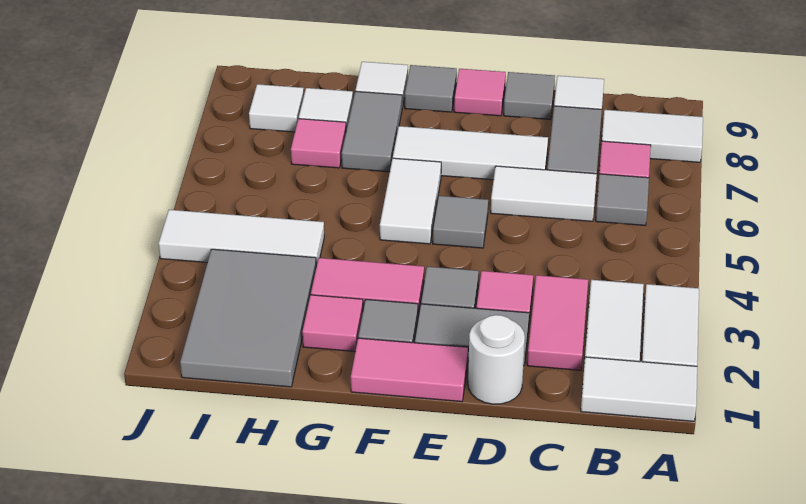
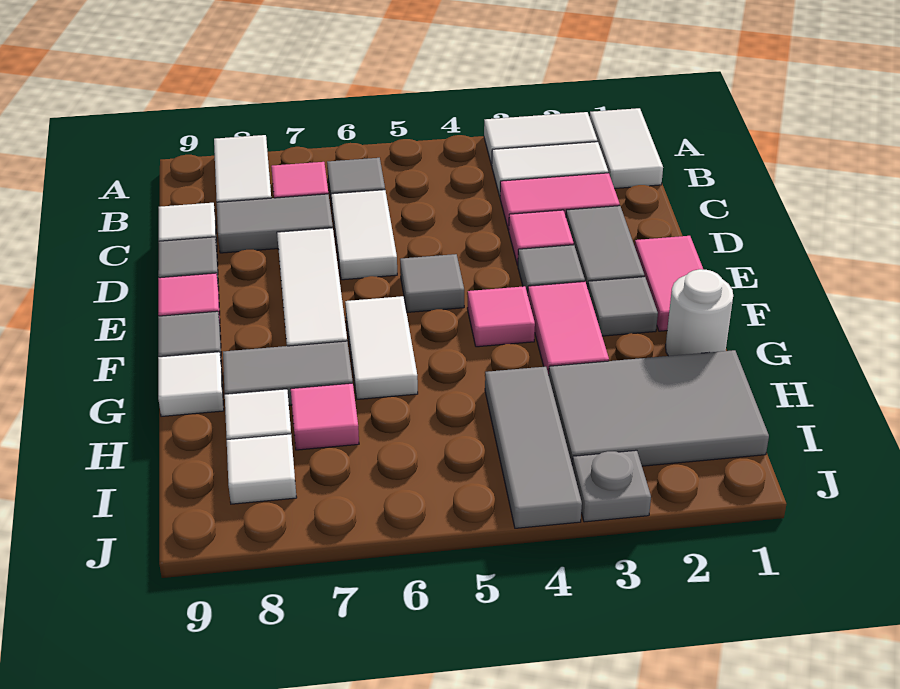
white round brick D1 level 1 -> white round brick G1 level 1
white tile F5:F6 level 1 -> white tile F6:G6 level 1
pink tile G2 level 1 -> pink tile F4 level 1
white tile H4:J4 level 1 -> grey tile H4:J4 level 1
none -> grey plate J3 level 1

